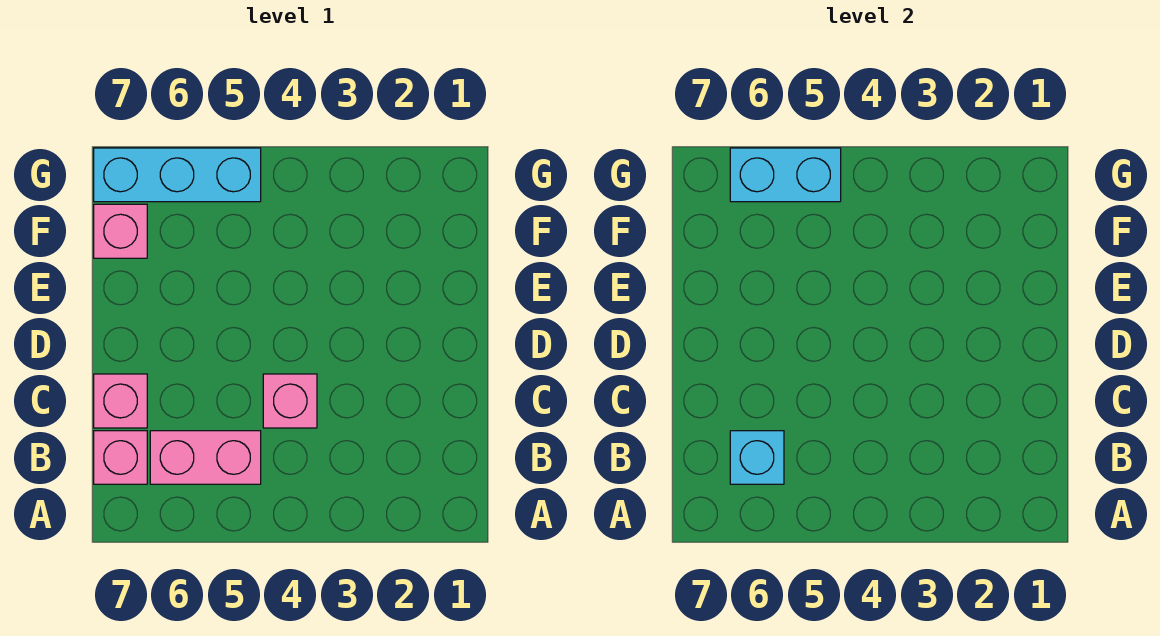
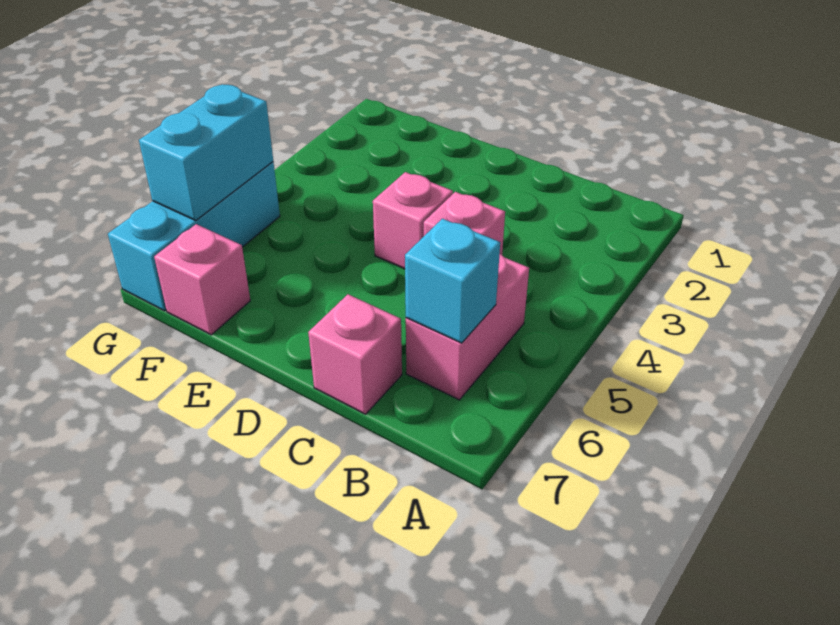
pink brick B7 level 1 -> pink brick D4 level 1

